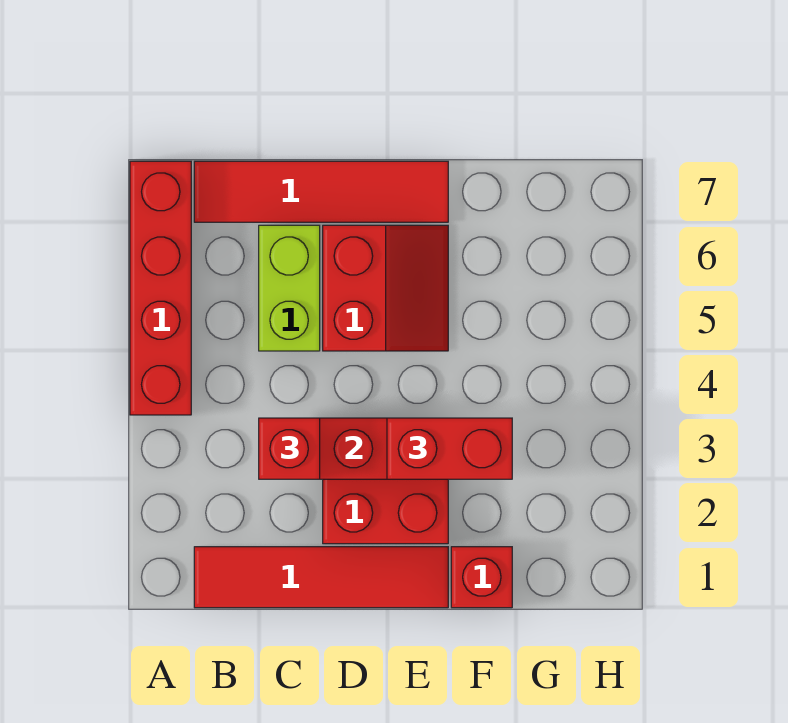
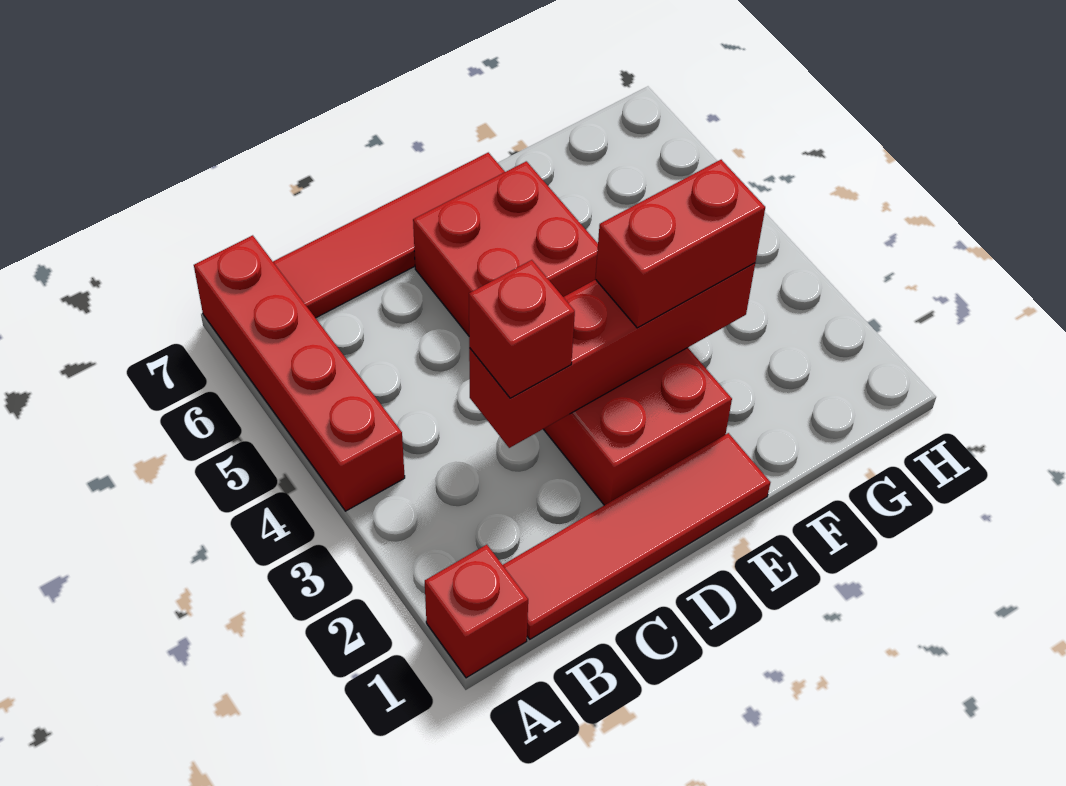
lime brick C5:C6 level 1 -> none
red slope D5:E6 level 1 top D -> red brick D5:E6 level 1
red brick F1 level 1 -> red brick A1 level 1

